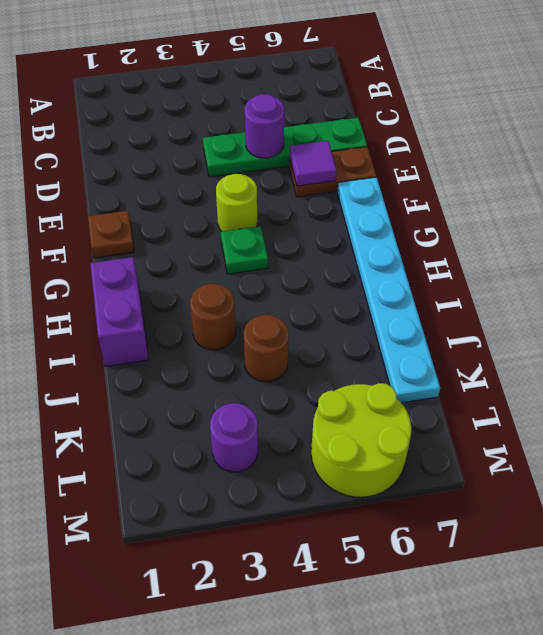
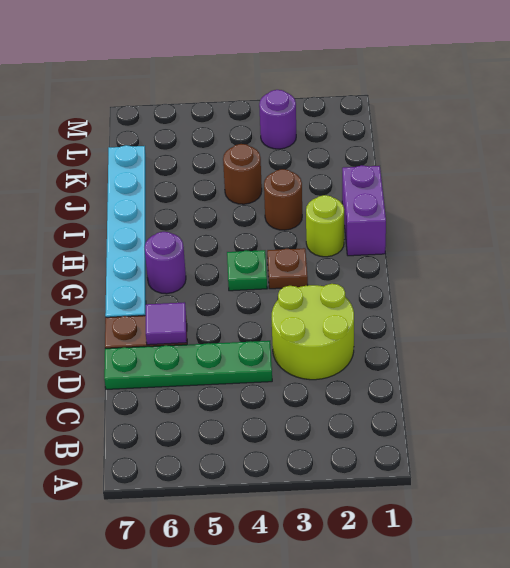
purple round brick D5 level 2 -> purple round brick G6 level 1
brown plate F1 level 1 -> brown plate G3 level 1
lime round brick F4 level 1 -> lime round brick H2 level 1
lime round brick L5:M6 level 1 -> lime round brick D2:E3 level 1

